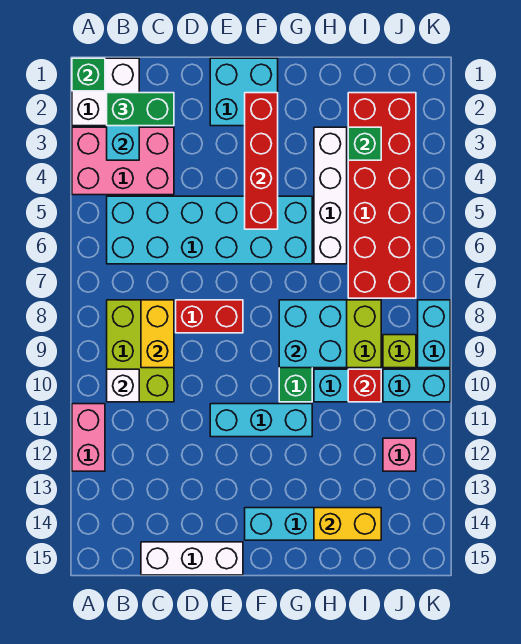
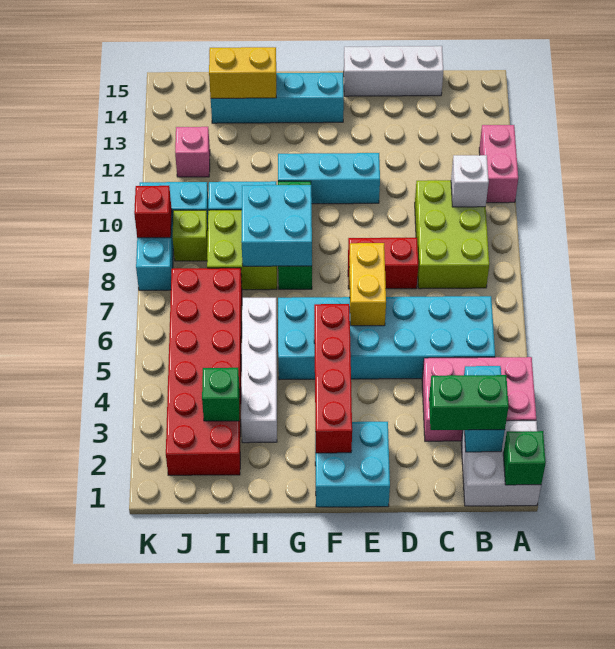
yellow brick C8:C9 level 2 -> yellow brick E6:E7 level 2
red brick I10 level 2 -> red brick K9 level 2

